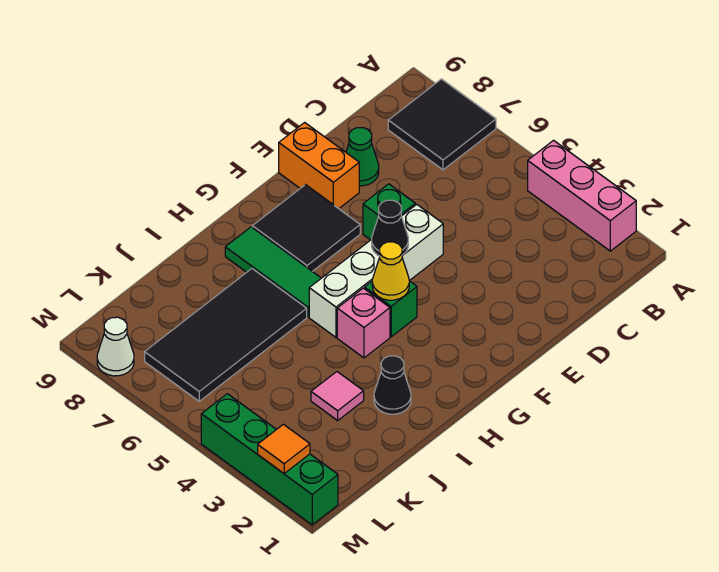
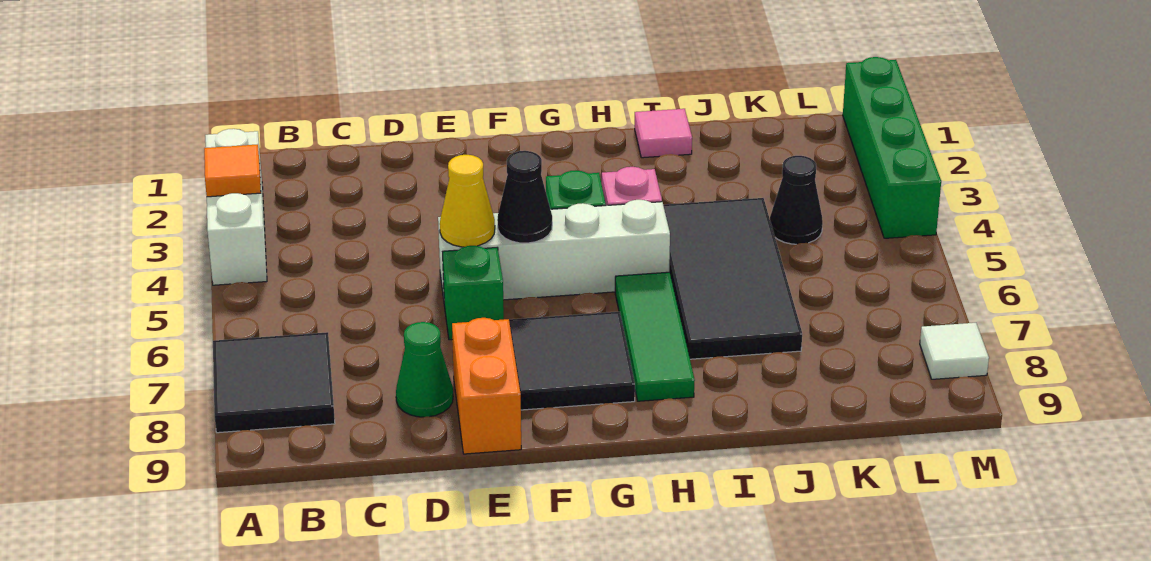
pink brick A2:A4 level 1 -> white brick A2:A4 level 1
yellow cone G4 level 2 -> yellow cone E5 level 2
black cone I2 level 1 -> black cone K4 level 1
black tile I6:L7 level 1 -> black tile I4:J7 level 1
pink tile J3 level 1 -> pink tile I1 level 1
orange tile M2 level 2 -> orange tile A3 level 2
white cone M8 level 1 -> white tile M8 level 1

